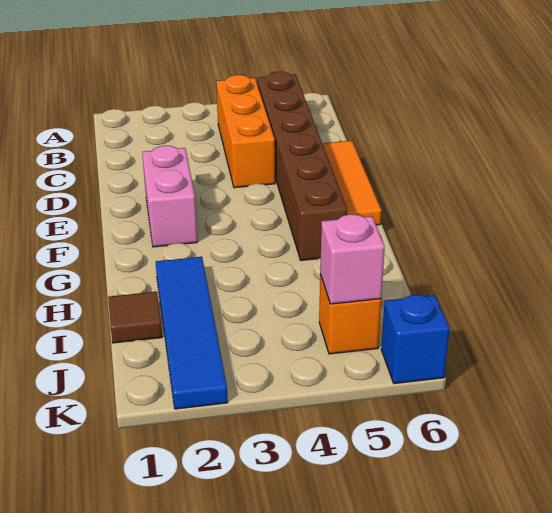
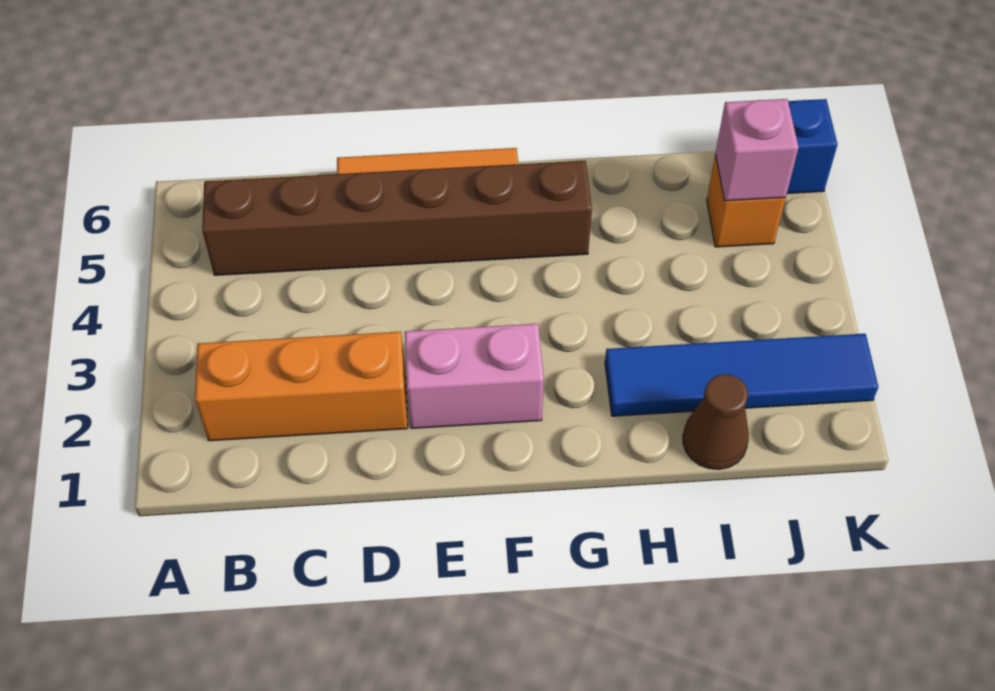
orange brick B4:D4 level 1 -> orange brick B2:D2 level 1
brown tile I1 level 1 -> brown cone I1 level 1

